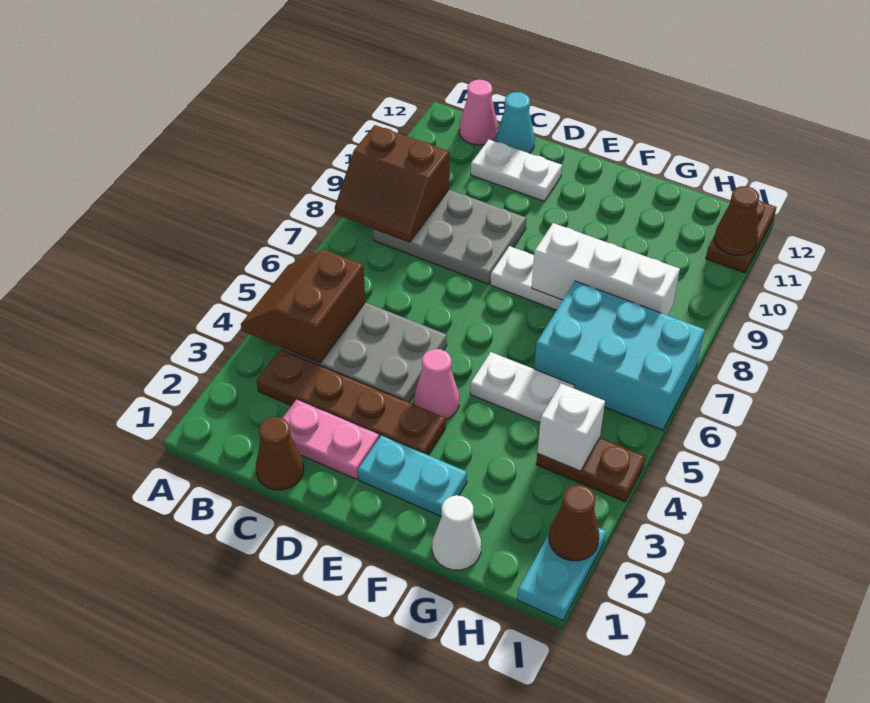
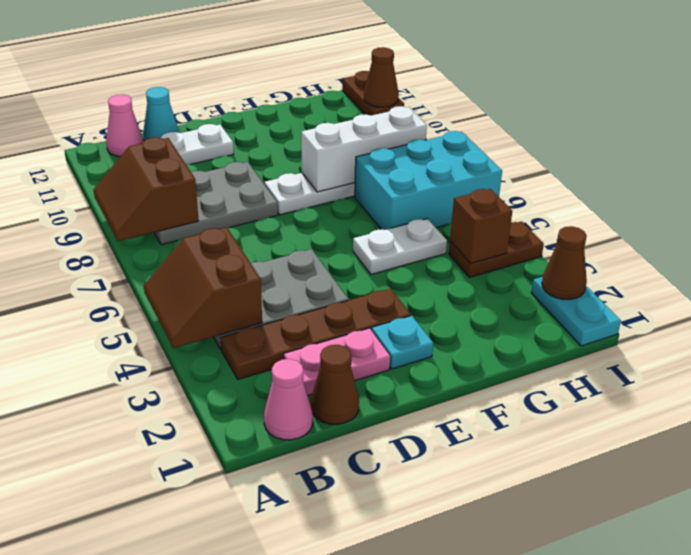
brown slope A8:B9 level 2 top 9 -> brown slope A8:B9 level 2 top B
cyan plate E2:F2 level 1 -> cyan plate E2 level 1
pink cone E4 level 1 -> pink cone B1 level 1
white cone G1 level 1 -> none
white brick H4 level 2 -> brown brick H4 level 2

